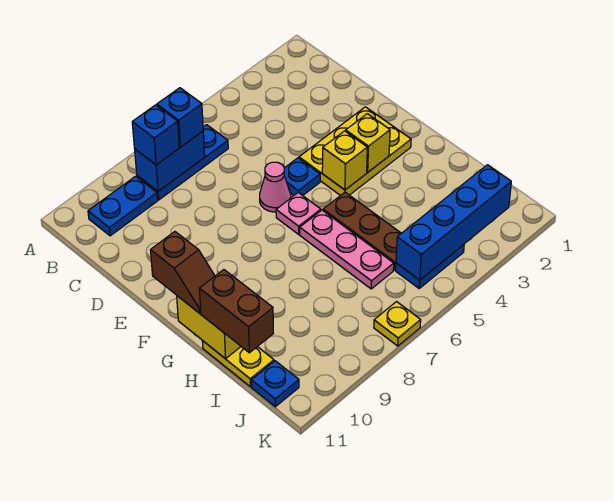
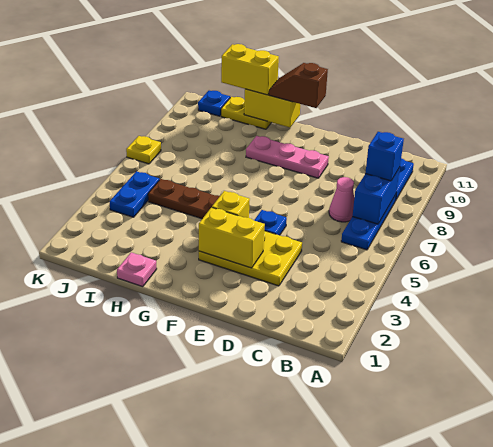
blue brick B7 level 3 -> none
yellow plate E2:F4 level 1 -> yellow plate D3:F4 level 1
pink cone E6 level 1 -> pink cone C7 level 1
yellow brick F3 level 2 -> yellow brick E3:F3 level 2
pink plate F6 level 1 -> pink plate H1 level 1
pink plate G6:I6 level 1 -> pink plate E9:G9 level 1
brown brick H11:I11 level 3 -> yellow brick H11:I11 level 3
blue brick J2:J5 level 2 -> none

